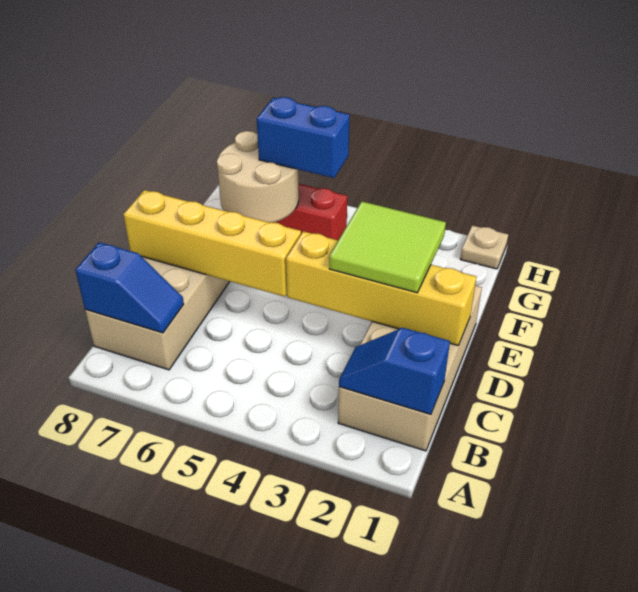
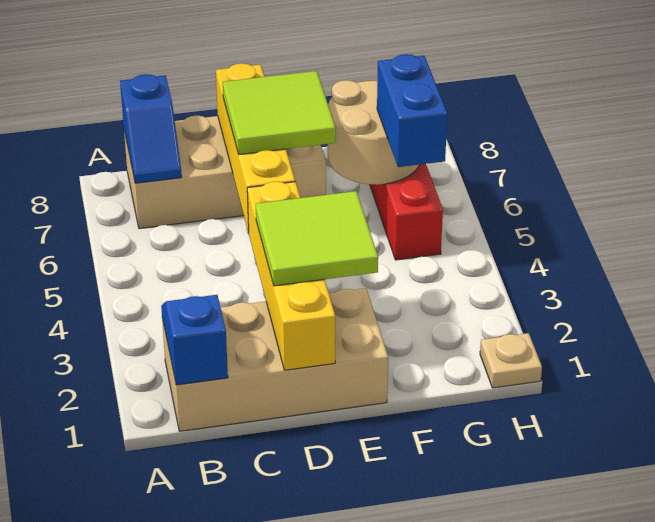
none -> lime tile D6:E7 level 3

